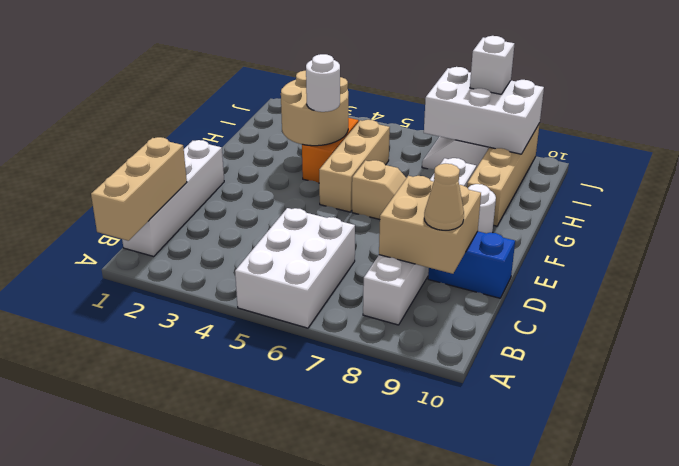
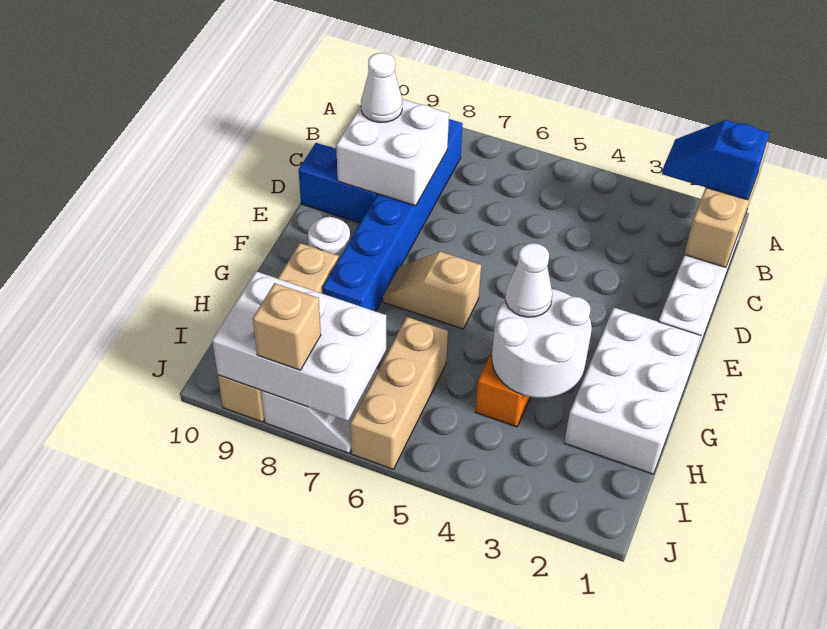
white brick A5:C6 level 1 -> white brick F1:H2 level 1
none -> blue slope B1:B2 level 3 top 1
white brick B8:G8 level 1 -> blue brick B8:G8 level 1
tan brick C8:D9 level 2 -> white brick C8:D9 level 2
tan cone C9 level 3 -> white cone C9 level 3
tan brick F5:H5 level 1 -> tan brick H6:J6 level 1
tan round brick G3:H4 level 2 -> white round brick G3:H4 level 2
white round brick G4 level 3 -> white cone G4 level 3
white brick J8 level 3 -> tan brick J8 level 3

